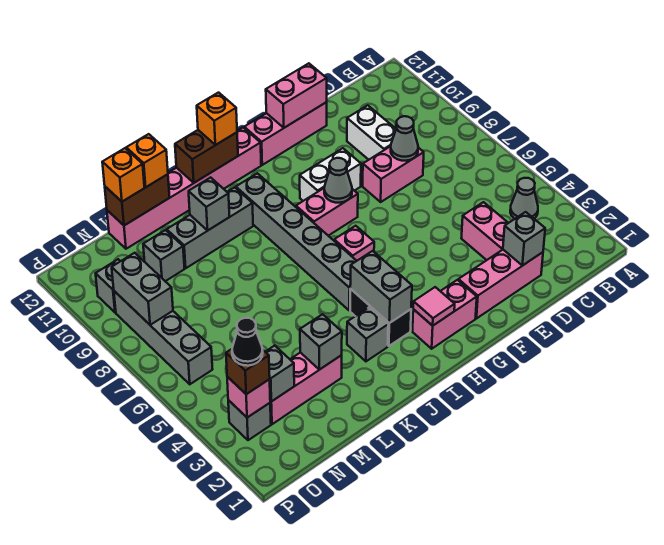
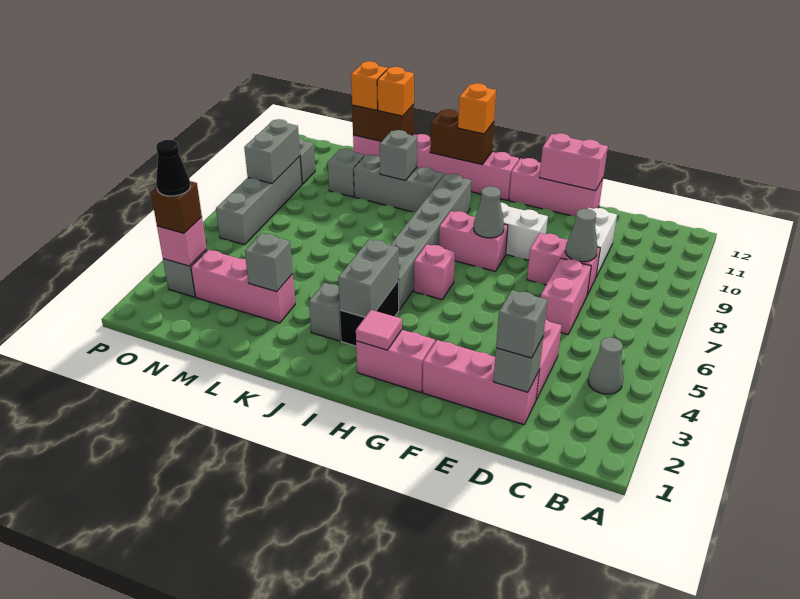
none -> pink brick D6:D7 level 1
grey brick N3 level 2 -> grey brick D2 level 3

